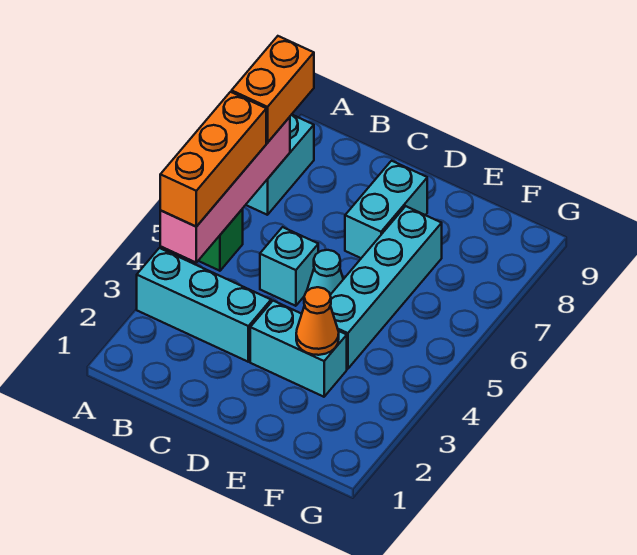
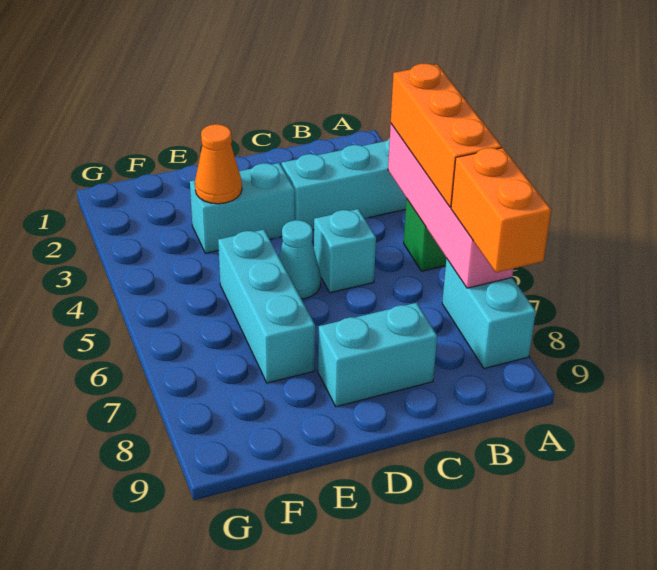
cyan brick D7:D8 level 1 -> cyan brick C8:D8 level 1
cyan brick E4:E7 level 1 -> cyan brick E5:E7 level 1

